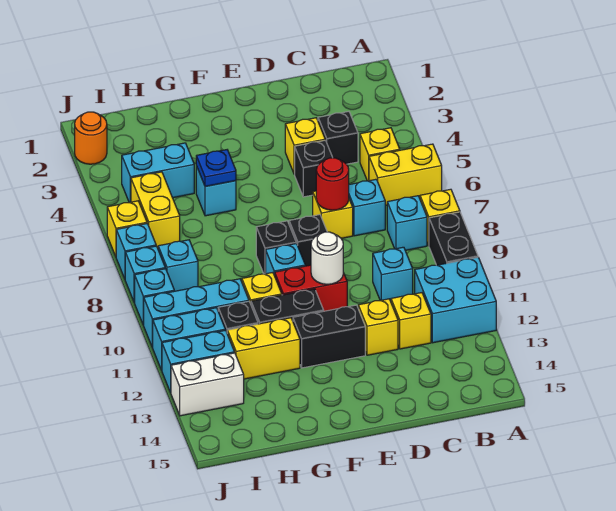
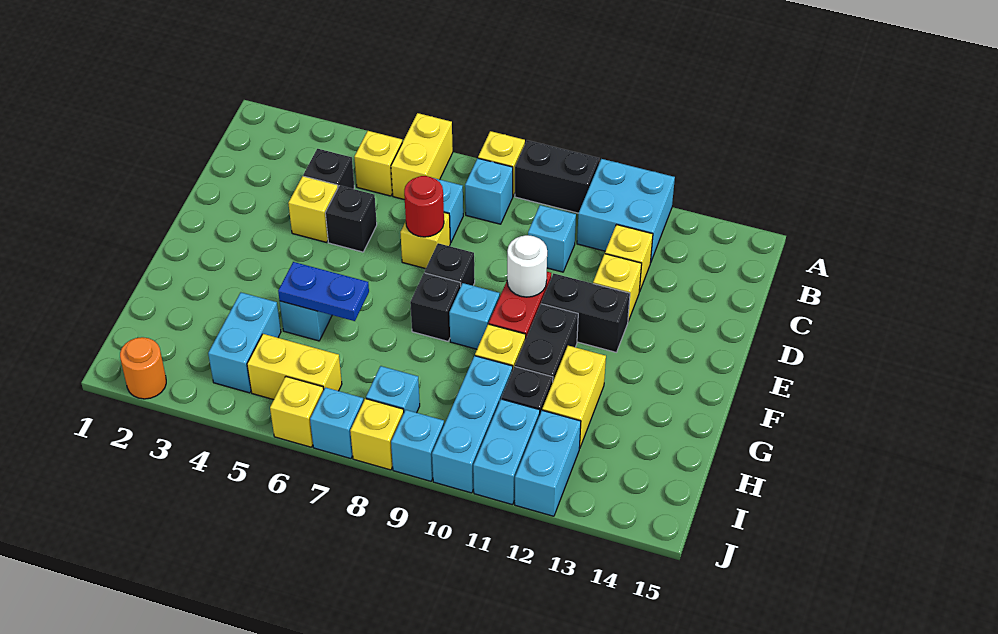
black brick E12:F12 level 1 -> black brick E11:E12 level 1
blue plate G5 level 2 -> blue plate G5:G6 level 2
white brick I13:J13 level 1 -> none
cyan brick J8 level 1 -> yellow brick J8 level 1

